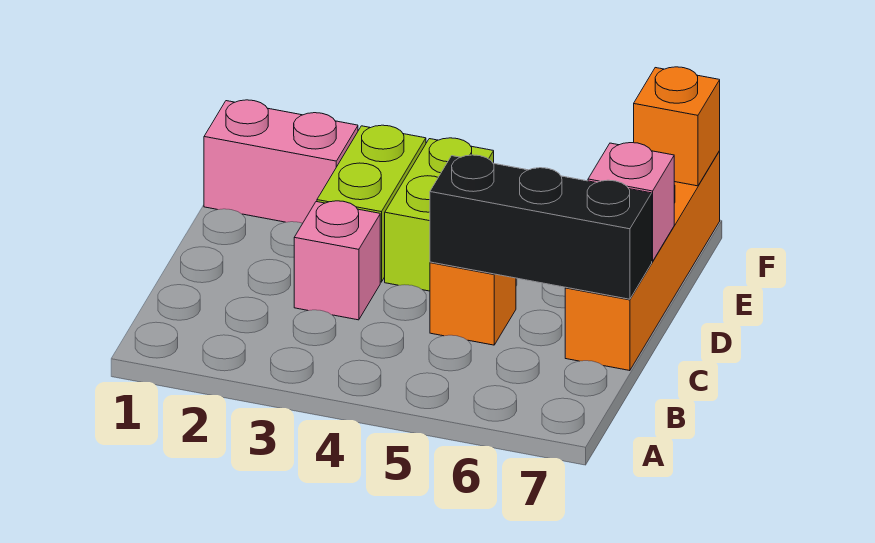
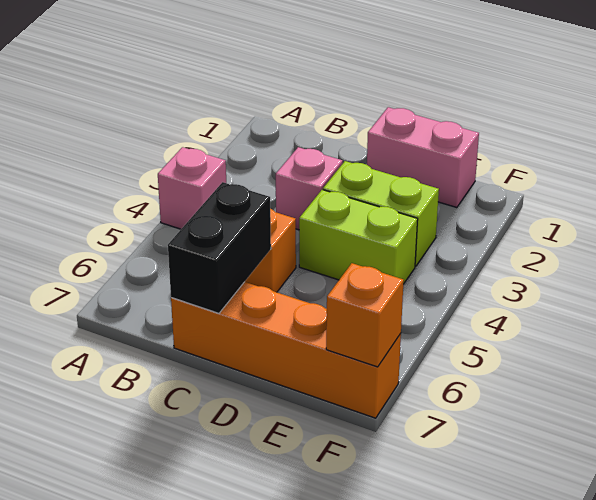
black brick C5:C7 level 2 -> black brick C6:C7 level 2
pink brick D7 level 2 -> pink brick A4 level 1
pink brick E1:E2 level 1 -> pink brick D1:E1 level 1

